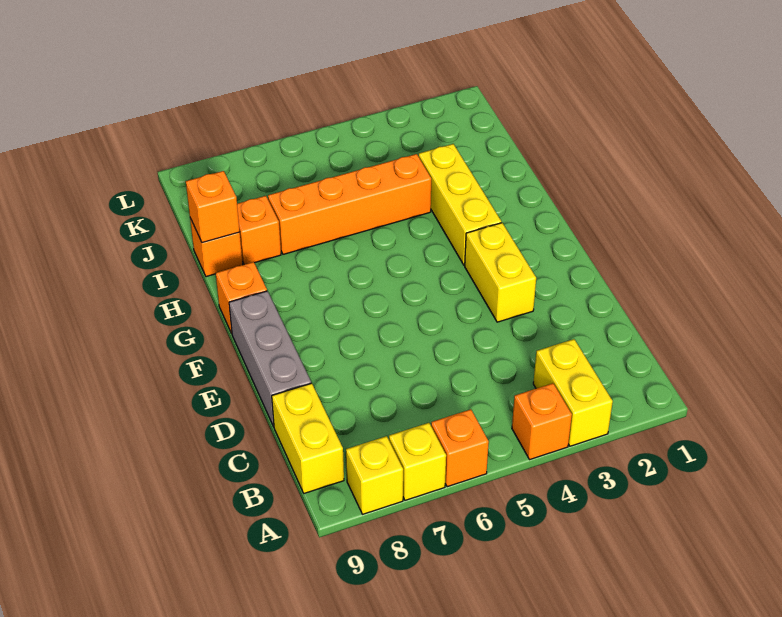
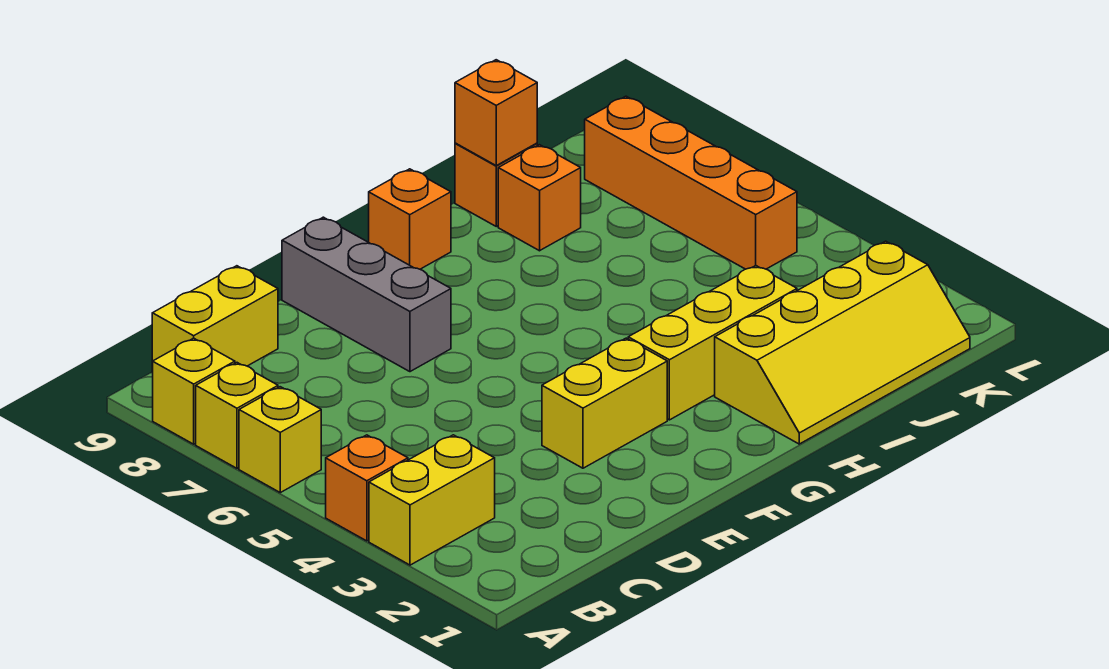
orange brick A6 level 1 -> yellow brick A6 level 1
grey brick D9:F9 level 1 -> grey brick E7:E9 level 1
none -> yellow slope H1:K2 level 1 top 2
orange brick I4:I7 level 1 -> orange brick K5:K8 level 1

